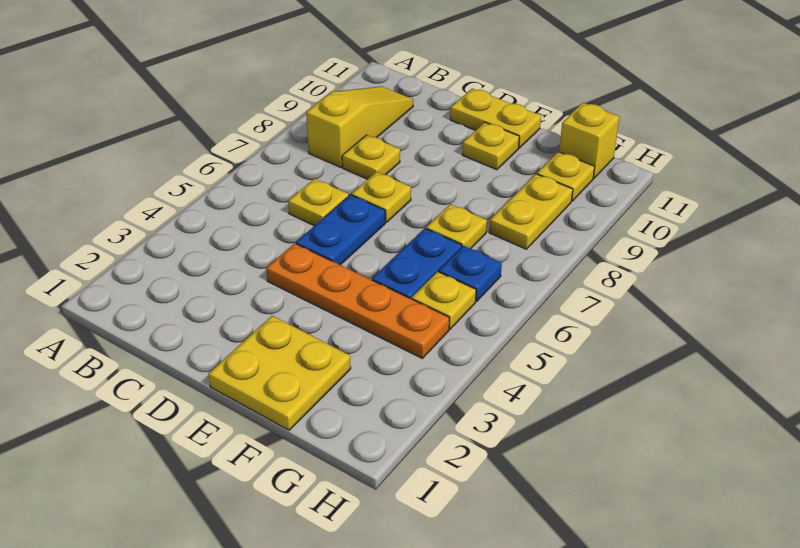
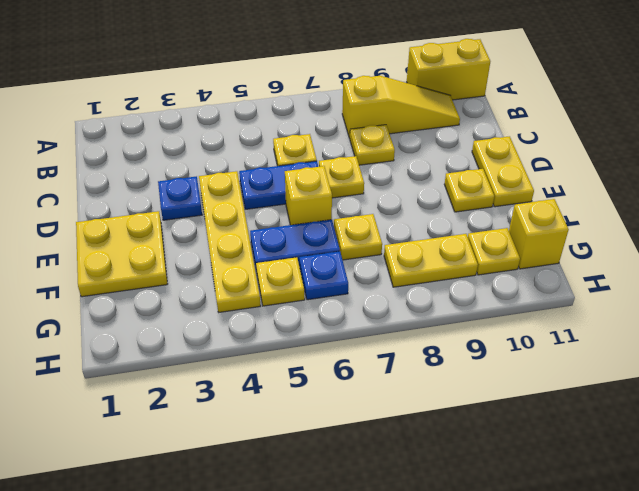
none -> yellow brick A10:A11 level 1
none -> blue plate D3 level 1
orange plate D4:G4 level 1 -> yellow plate D4:G4 level 1
none -> yellow brick E6 level 1

